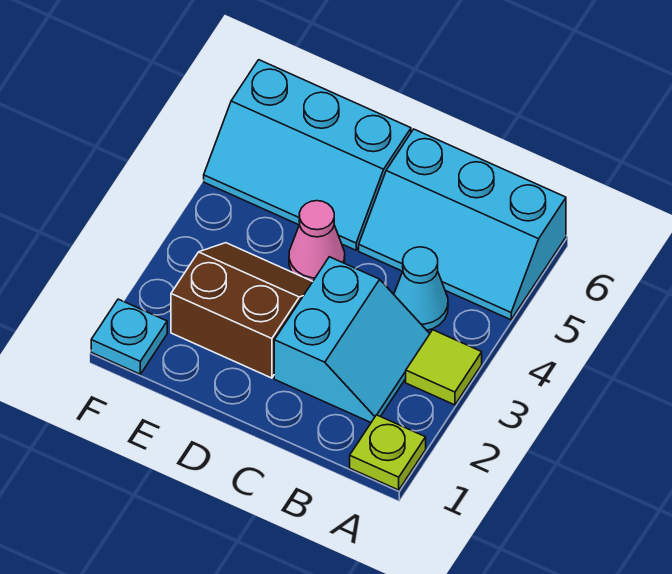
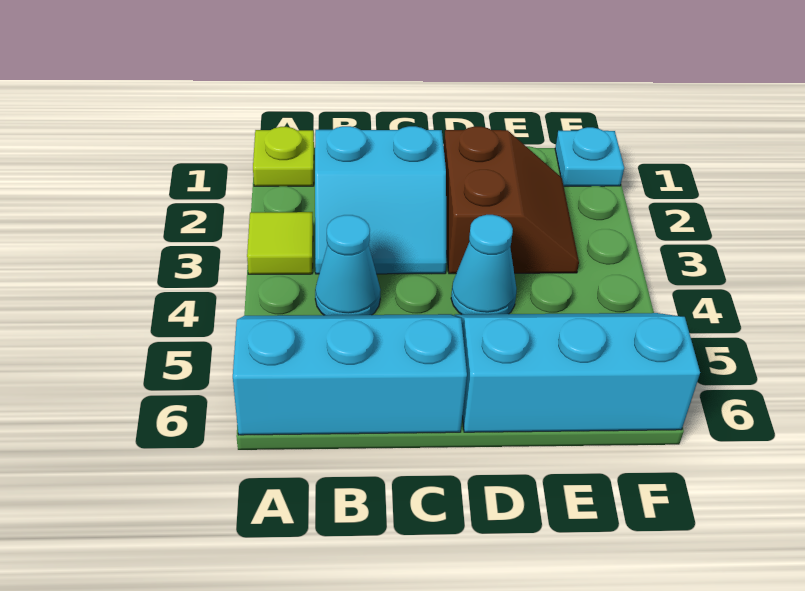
cyan slope B2:C3 level 1 top C -> cyan slope B2:C3 level 1 top 2
brown slope D2:E3 level 1 top 2 -> brown slope D2:E3 level 1 top D
pink cone D4 level 1 -> cyan cone D4 level 1

